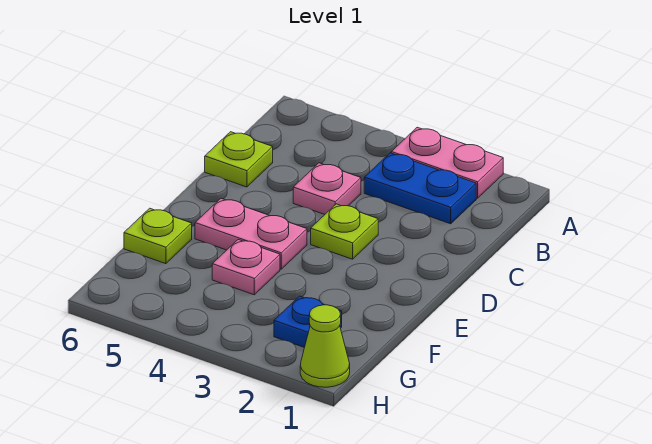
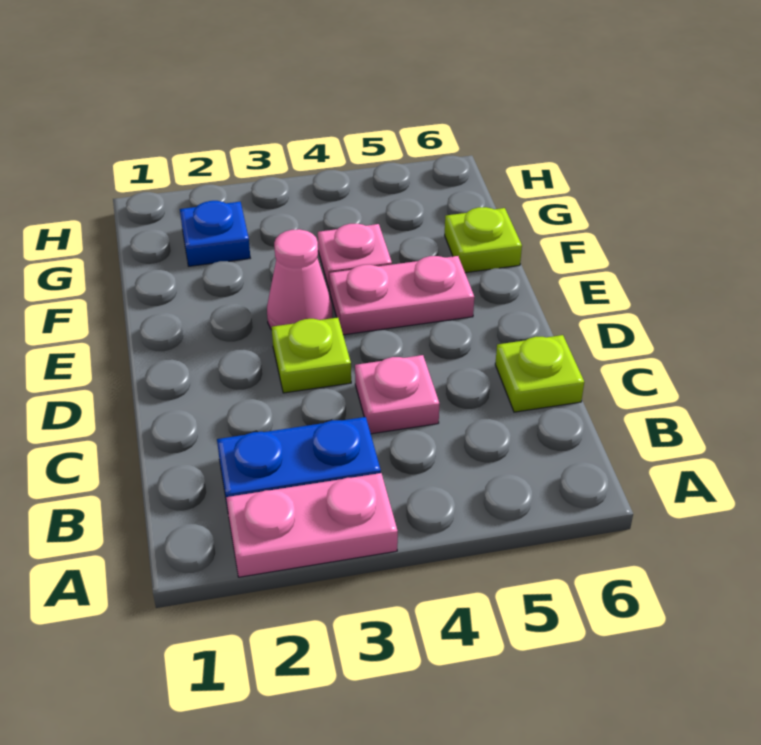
none -> pink cone E3 level 1
lime cone H1 level 1 -> none

